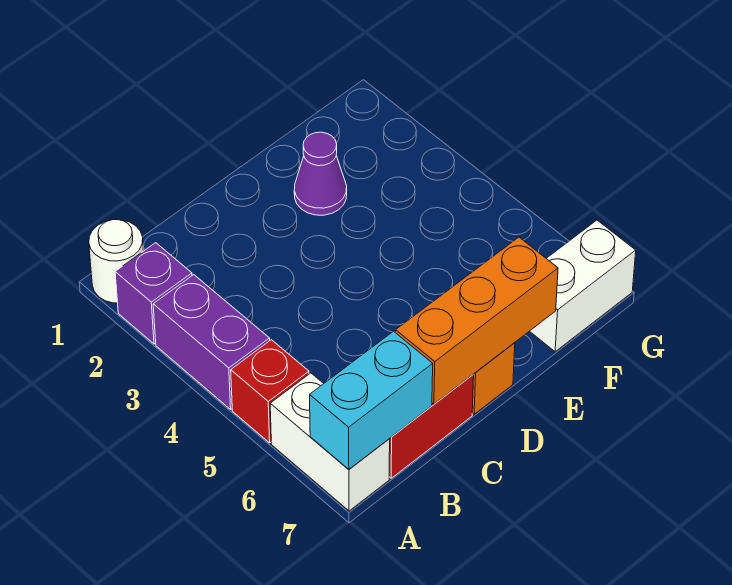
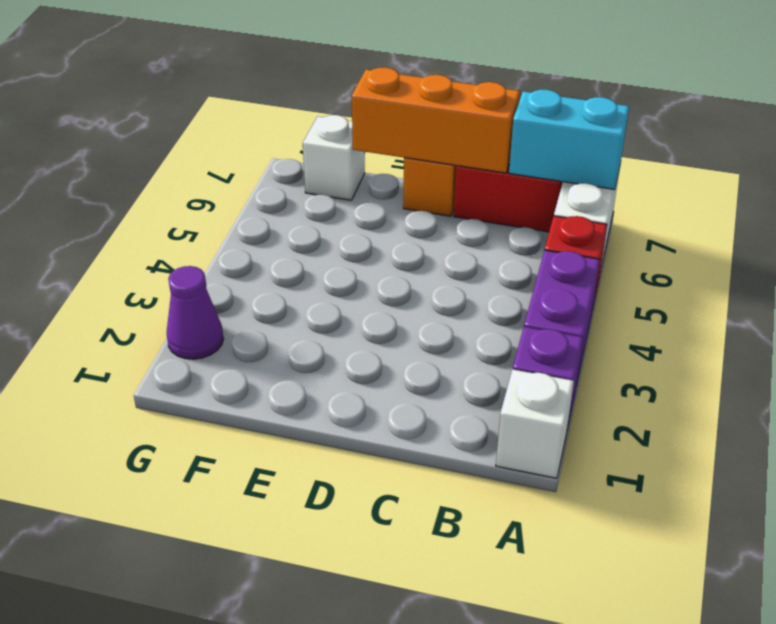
white round brick A1 level 1 -> white brick A1 level 1
purple cone E2 level 1 -> purple cone G2 level 1
white brick F7:G7 level 1 -> white brick F7 level 1

